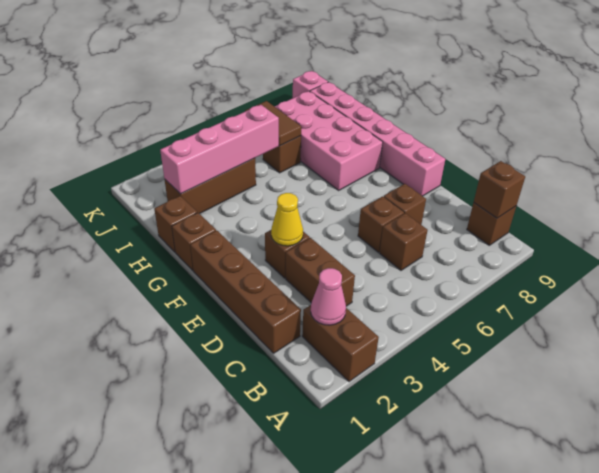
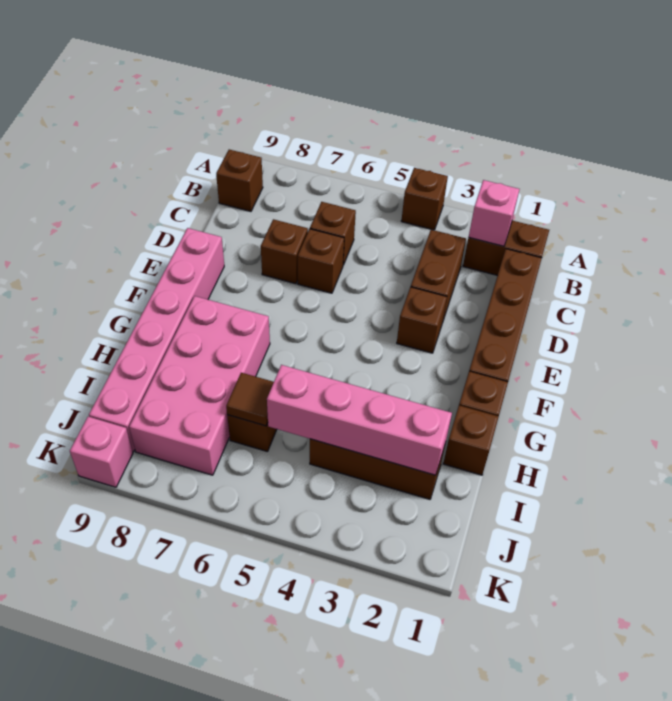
brown brick A2:B2 level 1 -> brown brick B1:B2 level 1
pink cone B2 level 2 -> pink brick B2 level 2
brown brick B9 level 2 -> brown brick A4 level 1
yellow cone E3 level 2 -> none
brown tile I6:J6 level 2 -> brown tile I6 level 2

